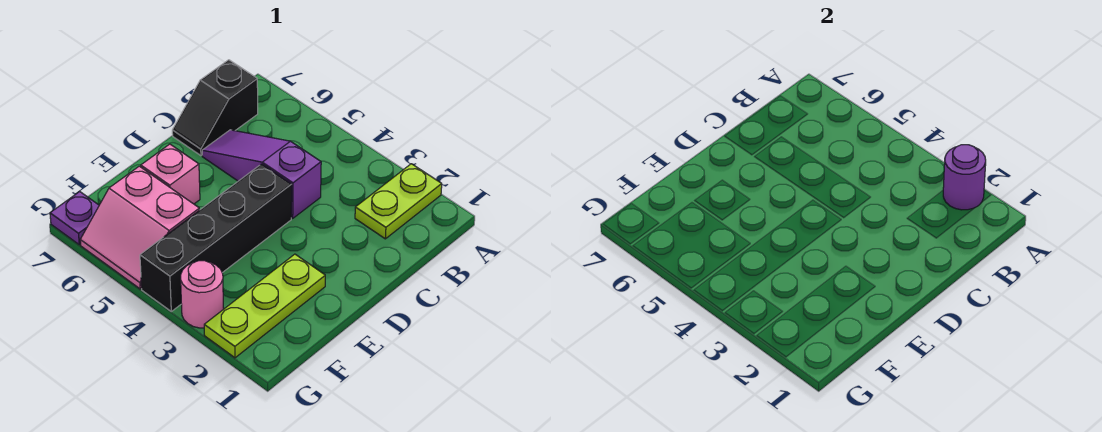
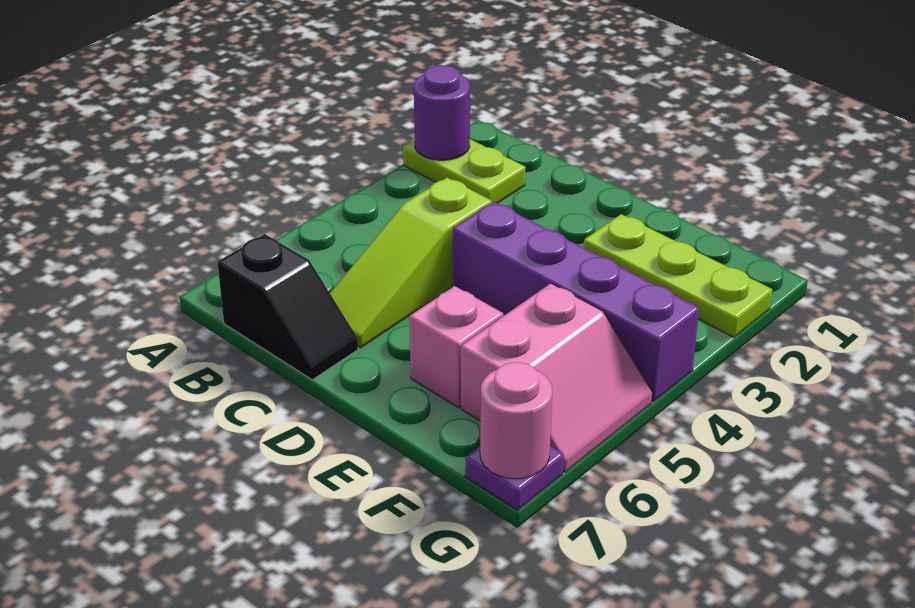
purple slope C4:C6 level 1 top 4 -> lime slope C4:C6 level 1 top 4
black brick D4:G4 level 1 -> purple brick D4:G4 level 1
pink round brick G3 level 1 -> pink round brick G7 level 2

